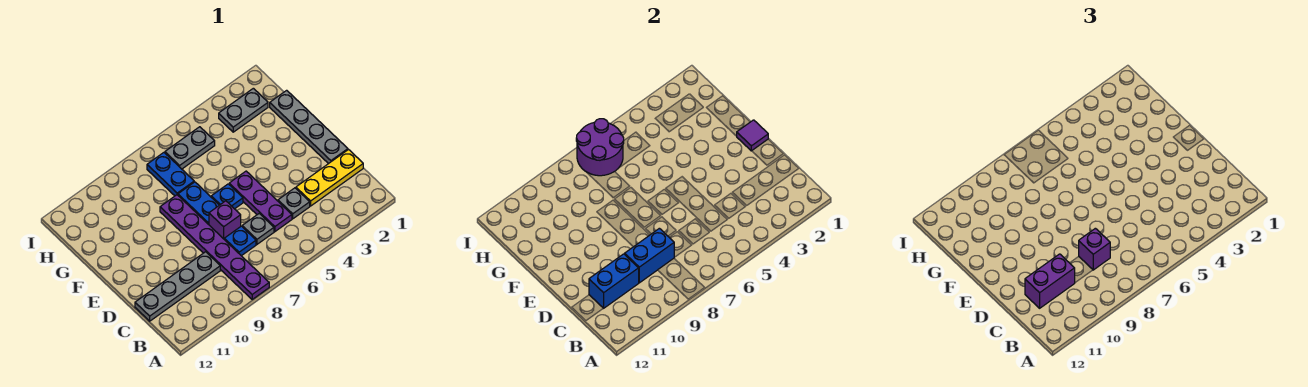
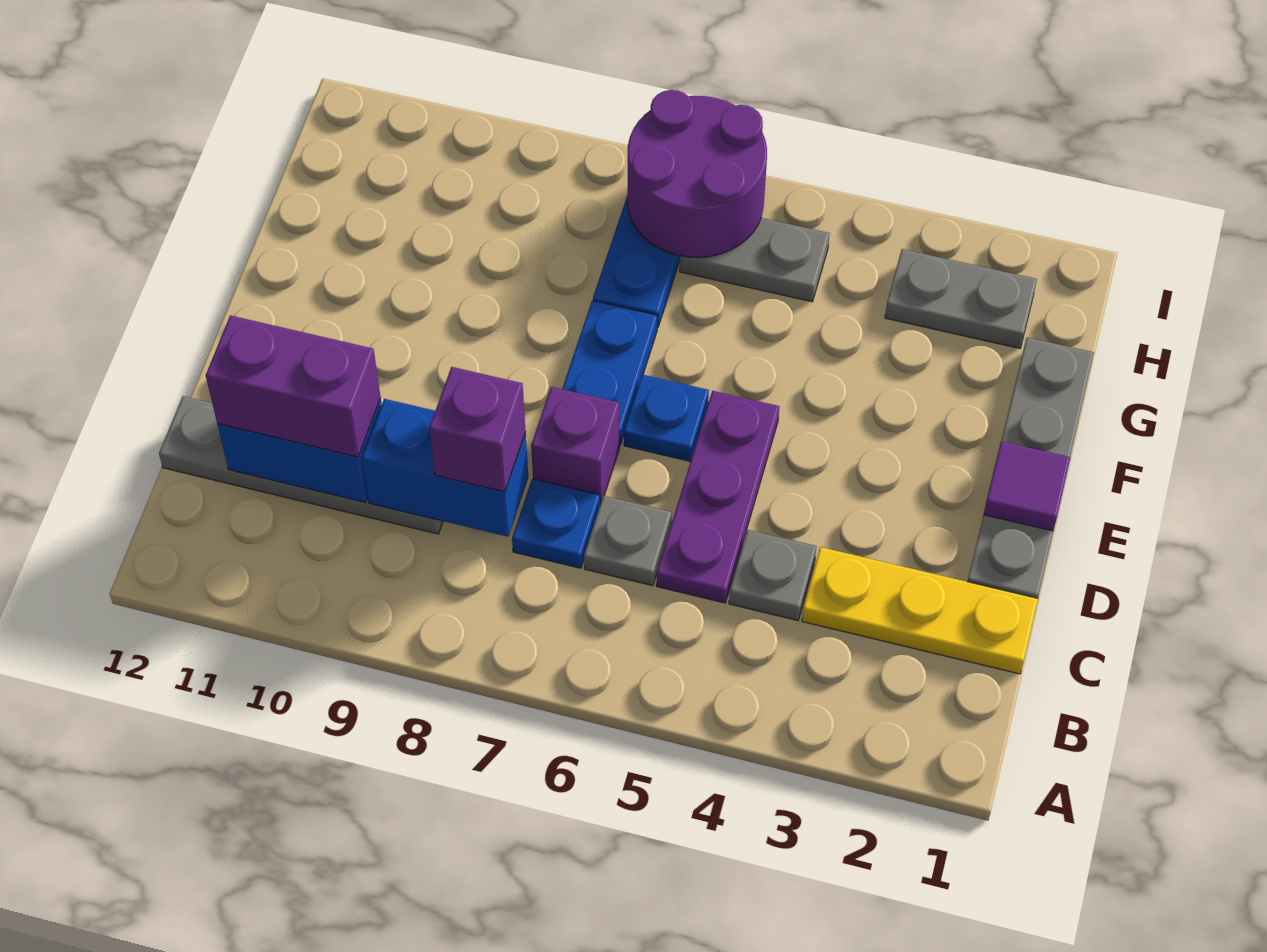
purple plate A8:F8 level 1 -> none

